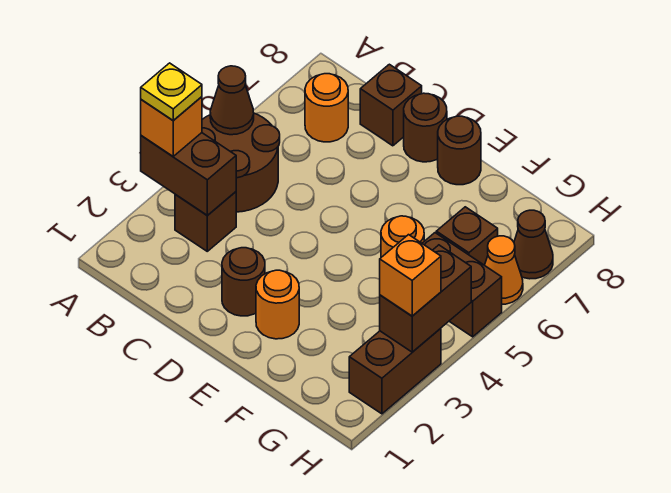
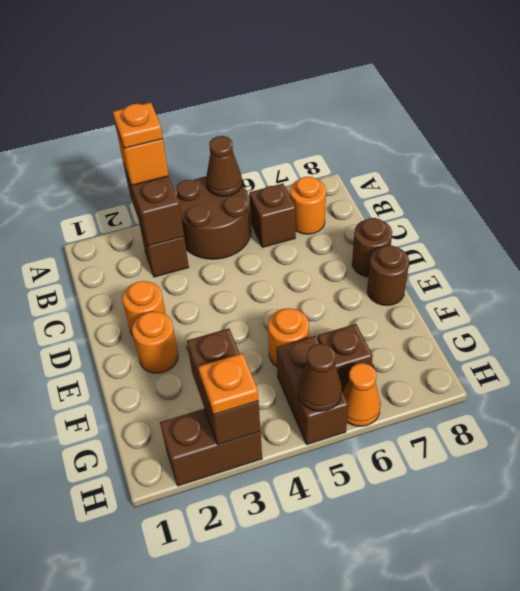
yellow plate A3 level 4 -> orange plate A3 level 4
brown brick C8 level 1 -> brown brick B6 level 1
brown round brick D2 level 1 -> orange round brick D2 level 1
brown brick H3:H4 level 2 -> brown brick G3:H3 level 2
orange brick H3 level 3 -> orange plate H3 level 3
brown cone H7 level 1 -> brown cone H5 level 2

